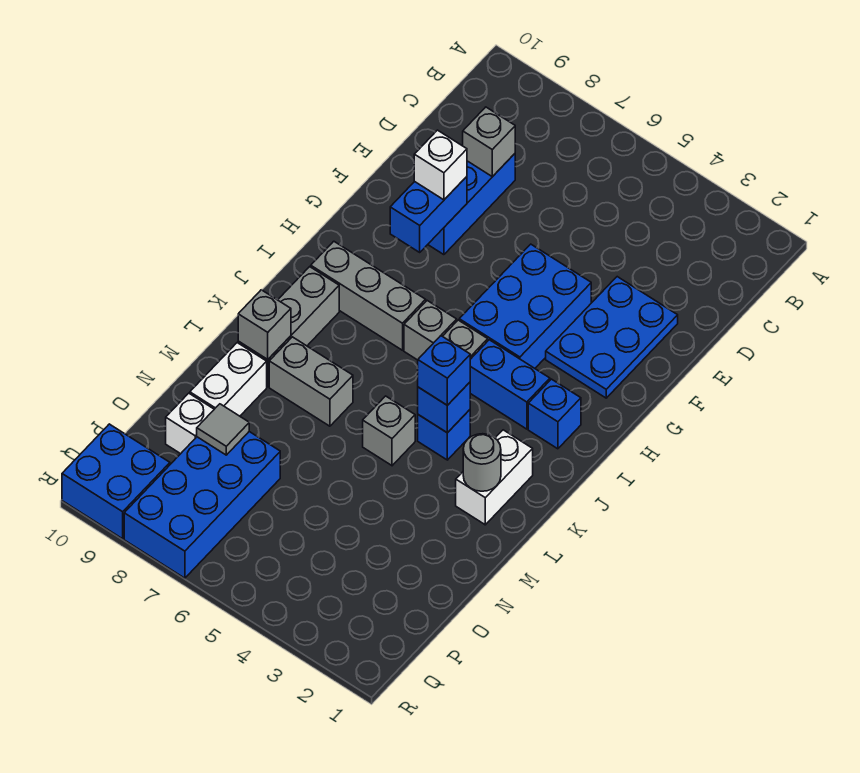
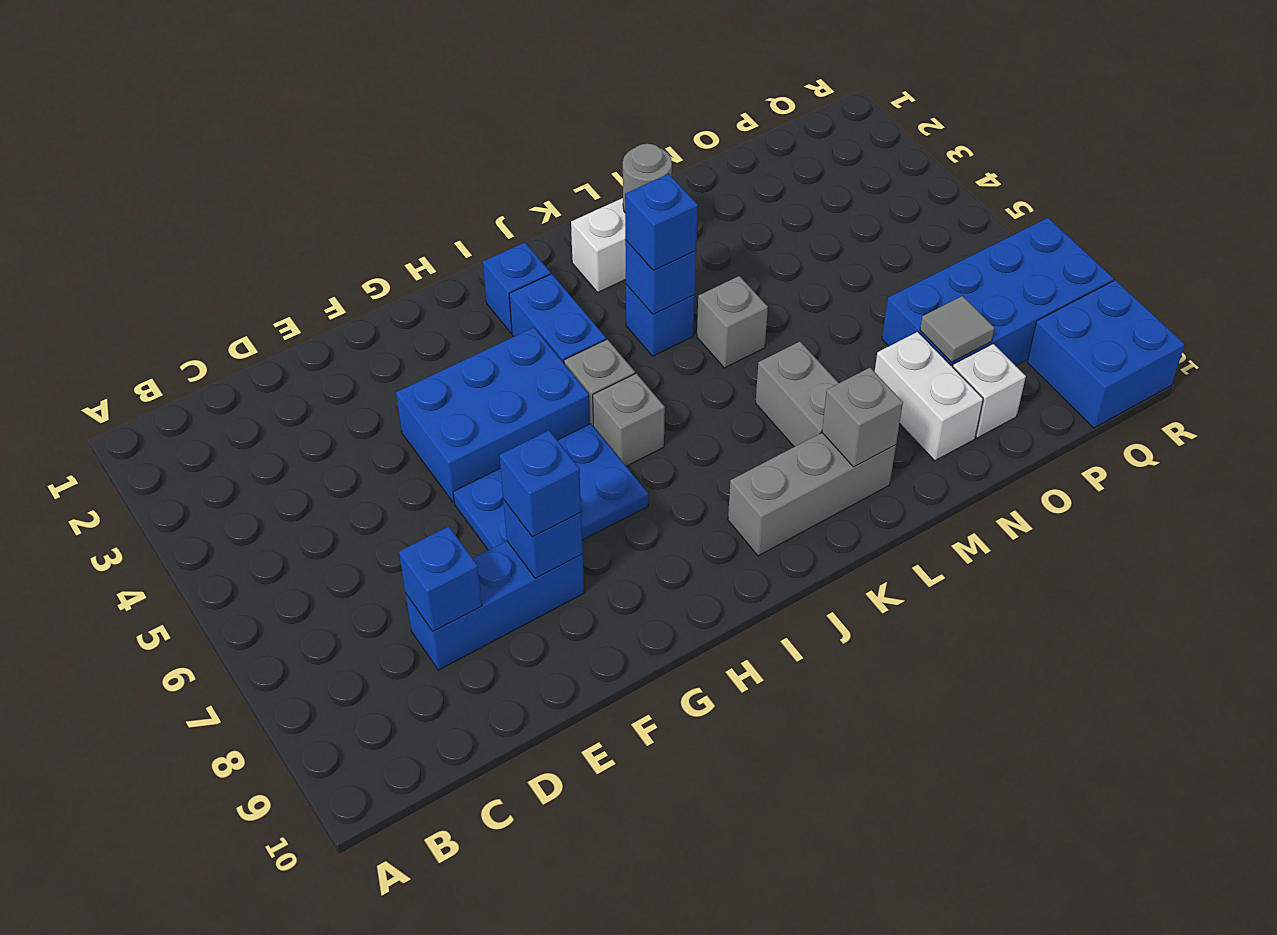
grey brick D8 level 2 -> blue brick D8 level 2
blue plate E2:G3 level 1 -> blue plate F6:H7 level 1
blue brick F8:G8 level 2 -> blue brick F8 level 2
white brick F8 level 3 -> blue brick F8 level 3
grey brick I7:I9 level 1 -> none
white brick M9:N9 level 1 -> white brick N8:N9 level 1

